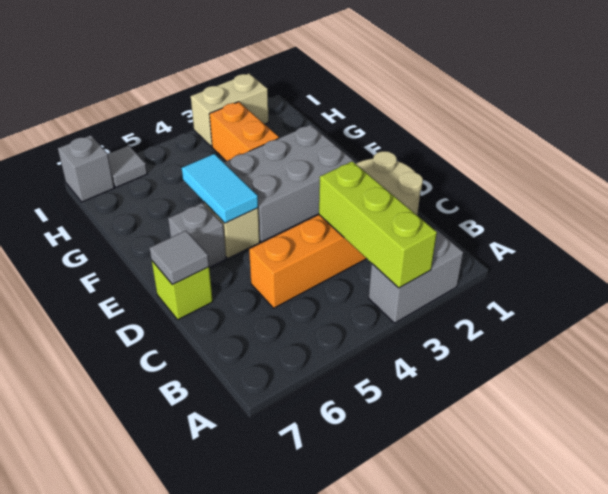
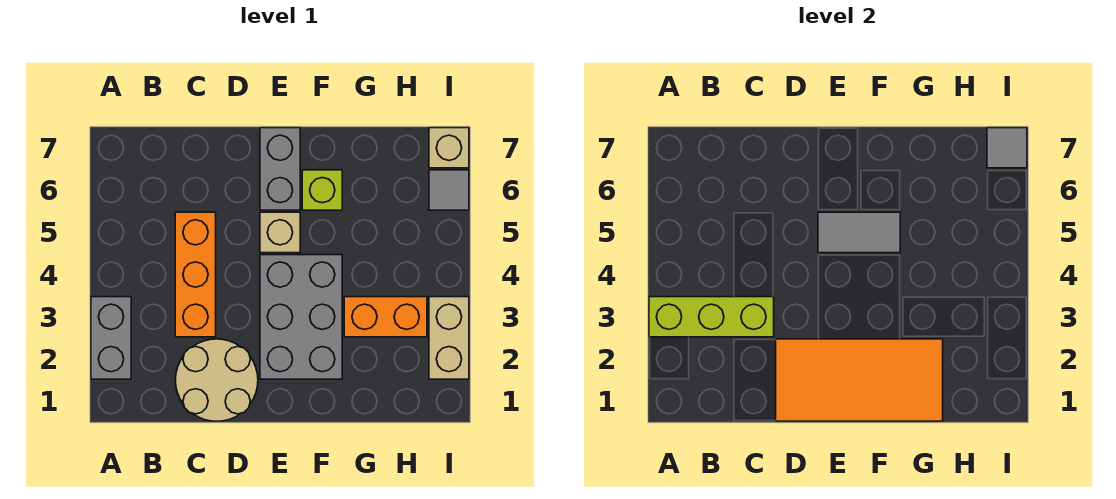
none -> orange tile D1:G2 level 2
lime brick D7 level 1 -> lime brick F6 level 1
grey tile D7 level 2 -> grey tile I7 level 2
cyan tile E5:F5 level 2 -> grey tile E5:F5 level 2
grey brick E6 level 1 -> grey brick E6:E7 level 1
grey brick I7 level 1 -> tan brick I7 level 1

